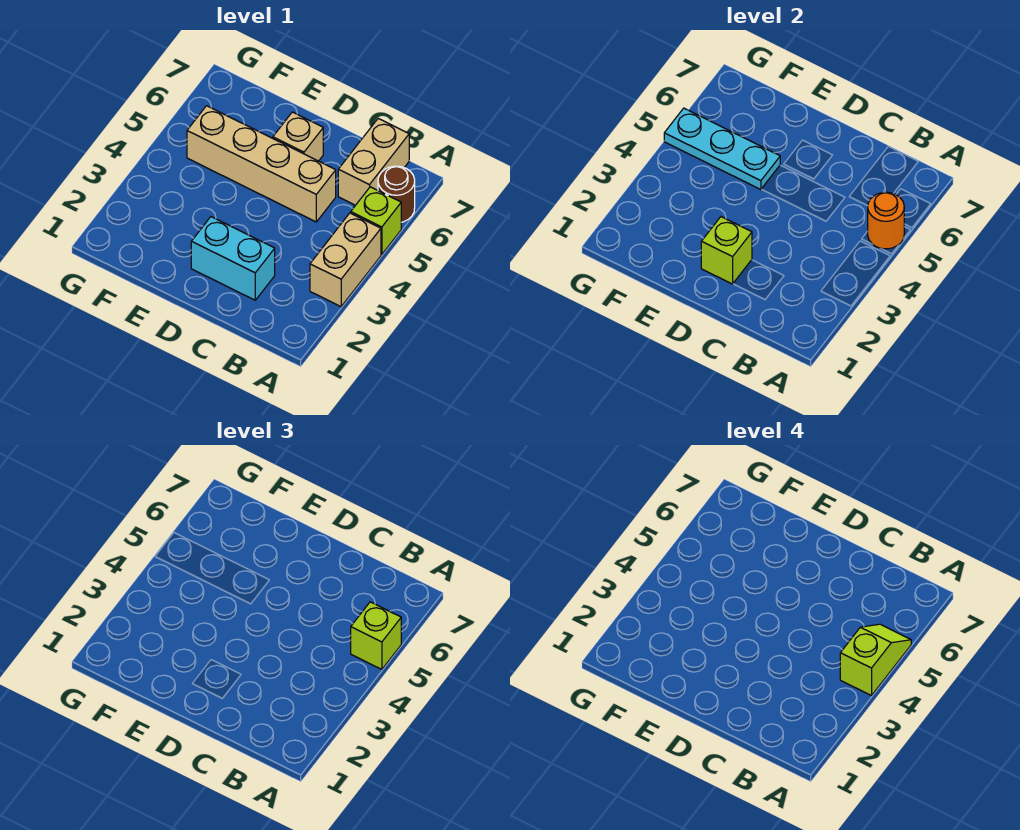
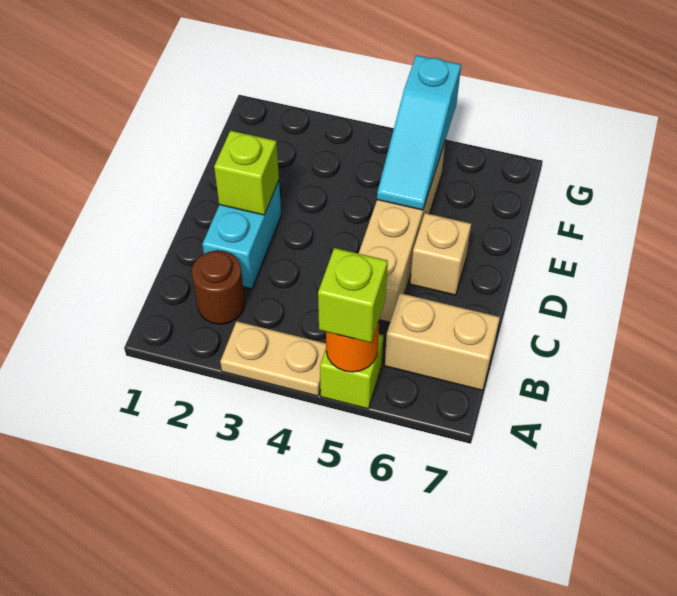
tan brick A3:A4 level 1 -> tan plate A3:A4 level 1
lime slope A4:A5 level 4 top 4 -> none
brown round brick A6 level 1 -> brown round brick B2 level 1
cyan plate E5:G5 level 2 -> cyan slope E5:G5 level 2 top G

